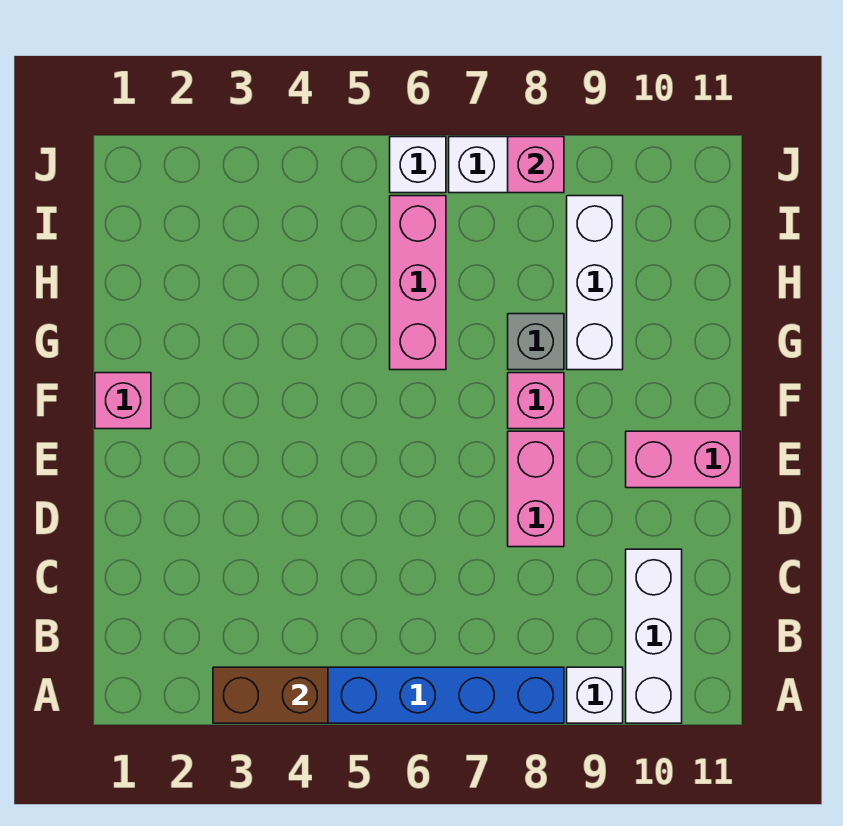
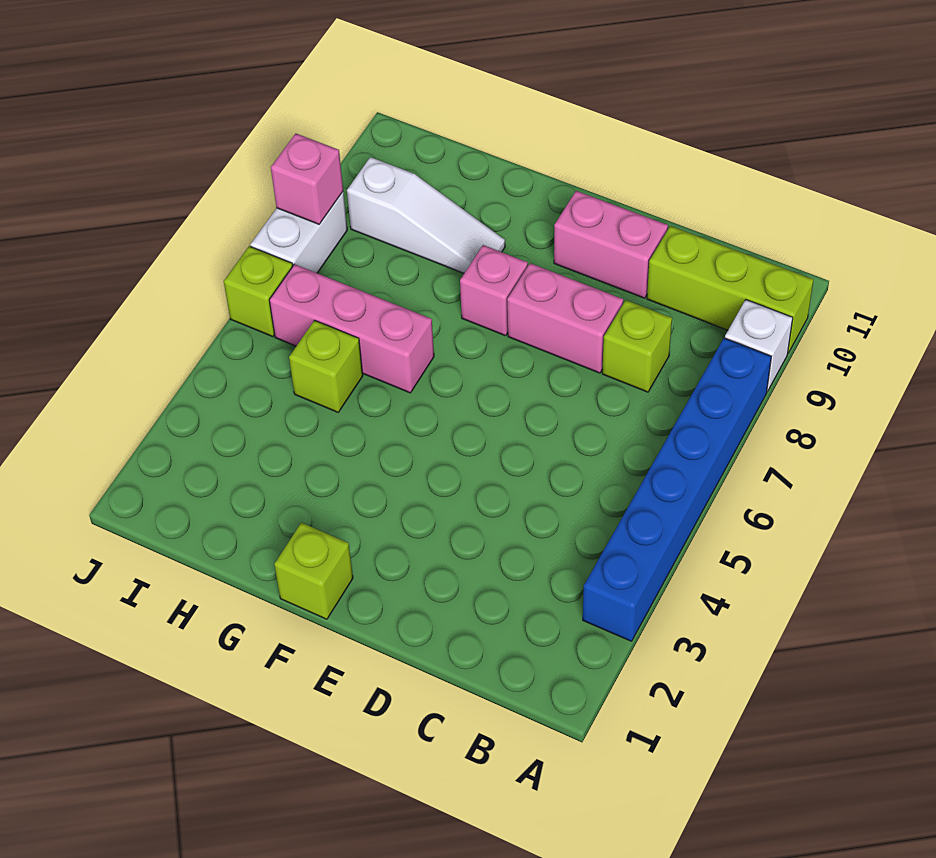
brown brick A3:A4 level 2 -> none
white brick A10:C10 level 1 -> lime brick A10:C10 level 1
none -> lime brick C8 level 1
pink brick E10:E11 level 1 -> pink brick D10:E10 level 1
pink brick F1 level 1 -> lime brick F1 level 1
grey brick G8 level 1 -> none
white brick G9:I9 level 1 -> white slope G9:I9 level 1 top I
none -> lime brick H5 level 1
white brick J6 level 1 -> lime brick J6 level 1

